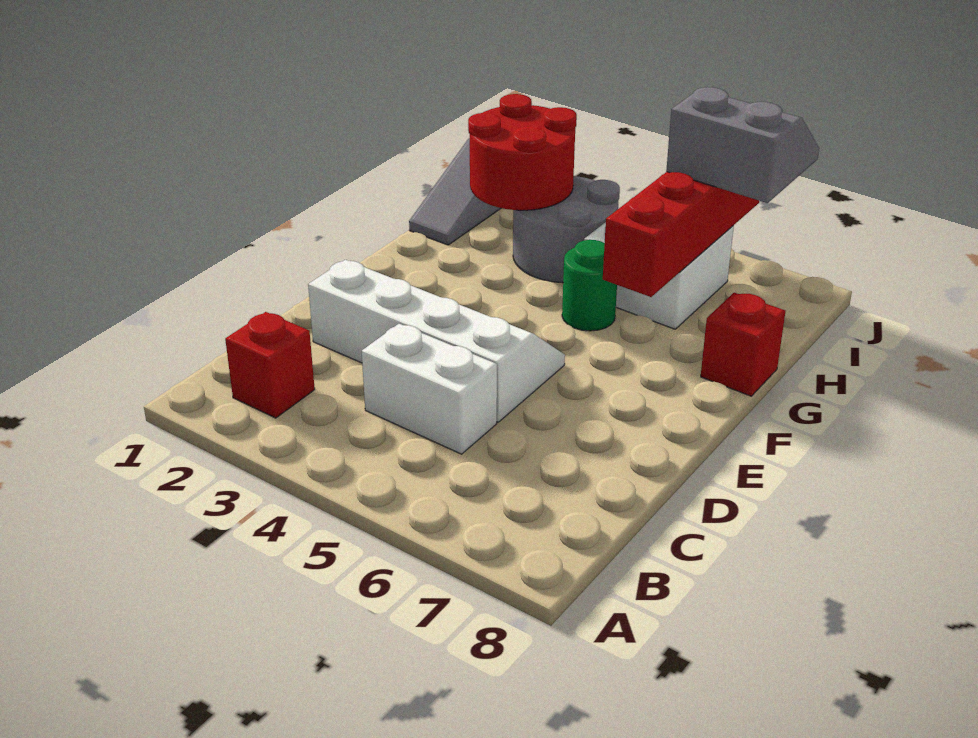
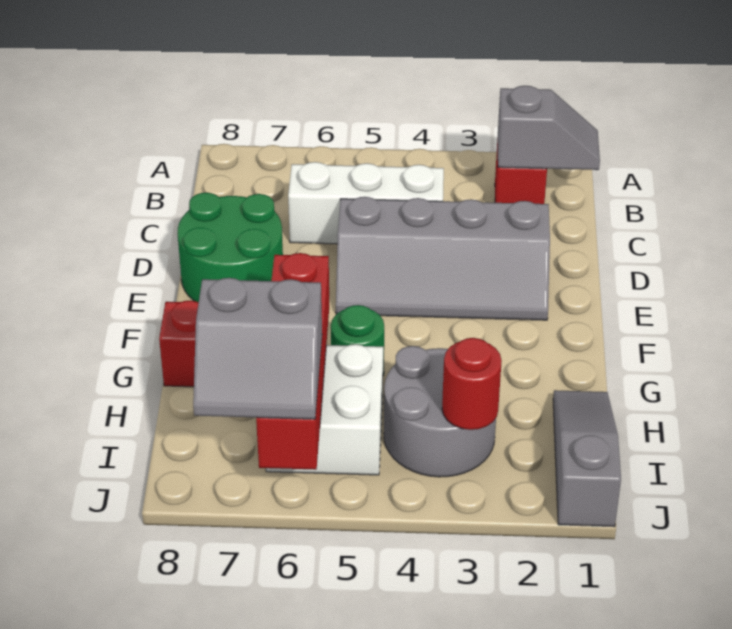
none -> grey slope B1:B2 level 2 top 2
white brick C4:C5 level 1 -> white brick C4:C6 level 1
white slope D2:E5 level 1 top D -> grey slope D2:E5 level 1 top D
none -> green round brick D7:E8 level 1
red round brick H2:I3 level 2 -> red round brick I3 level 2

